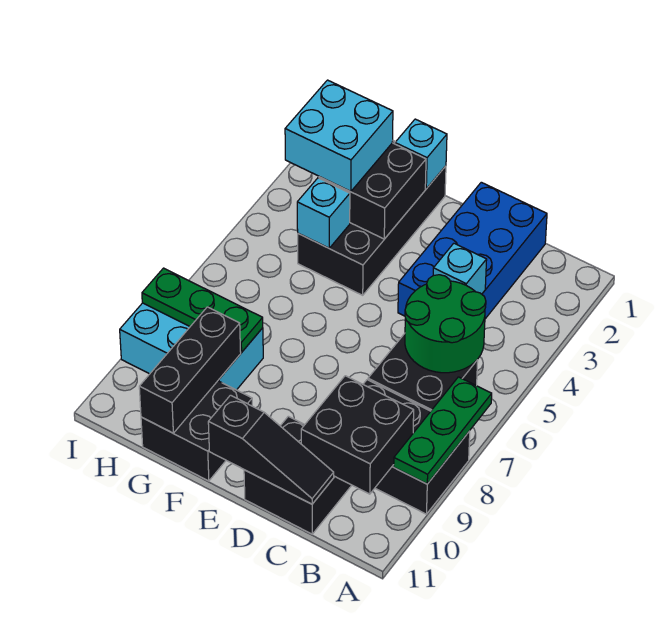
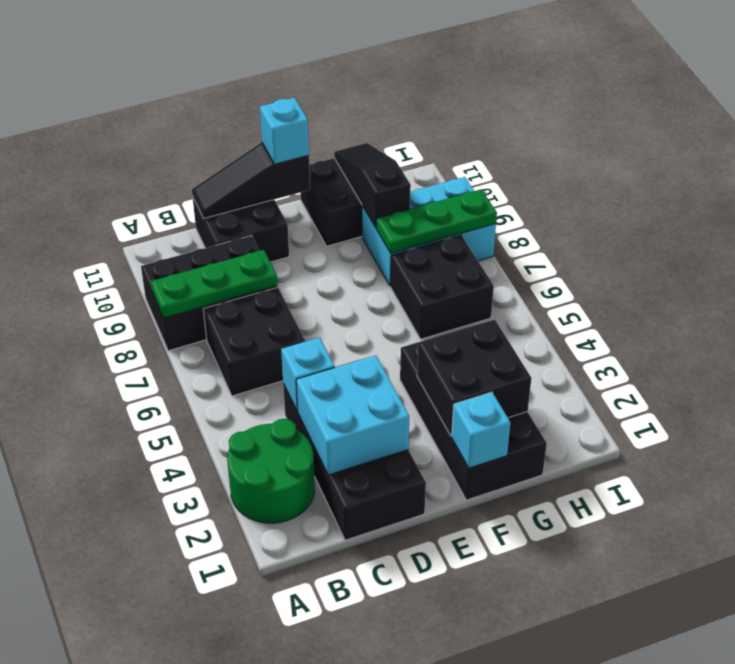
green plate A7:A9 level 2 -> green plate A8:C8 level 2
green round brick B5:C6 level 2 -> green round brick A2:B3 level 1
black brick B9:C10 level 2 -> black brick G6:H7 level 1
blue brick C1:D4 level 1 -> black brick C1:D4 level 1
cyan brick G2:H3 level 3 -> cyan brick C2:D3 level 2
cyan brick G4 level 2 -> cyan brick E11 level 3
black brick G9:G11 level 2 -> black slope G9:G11 level 2 top 9

